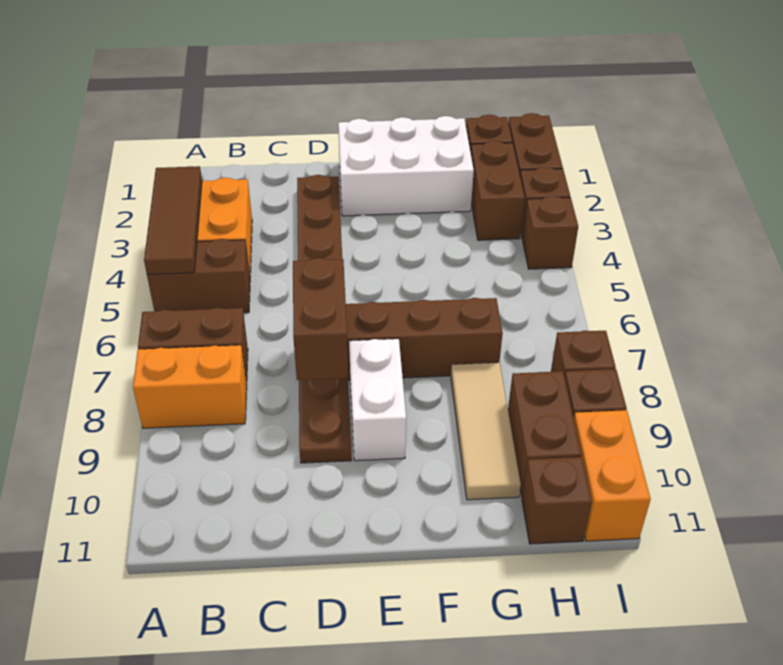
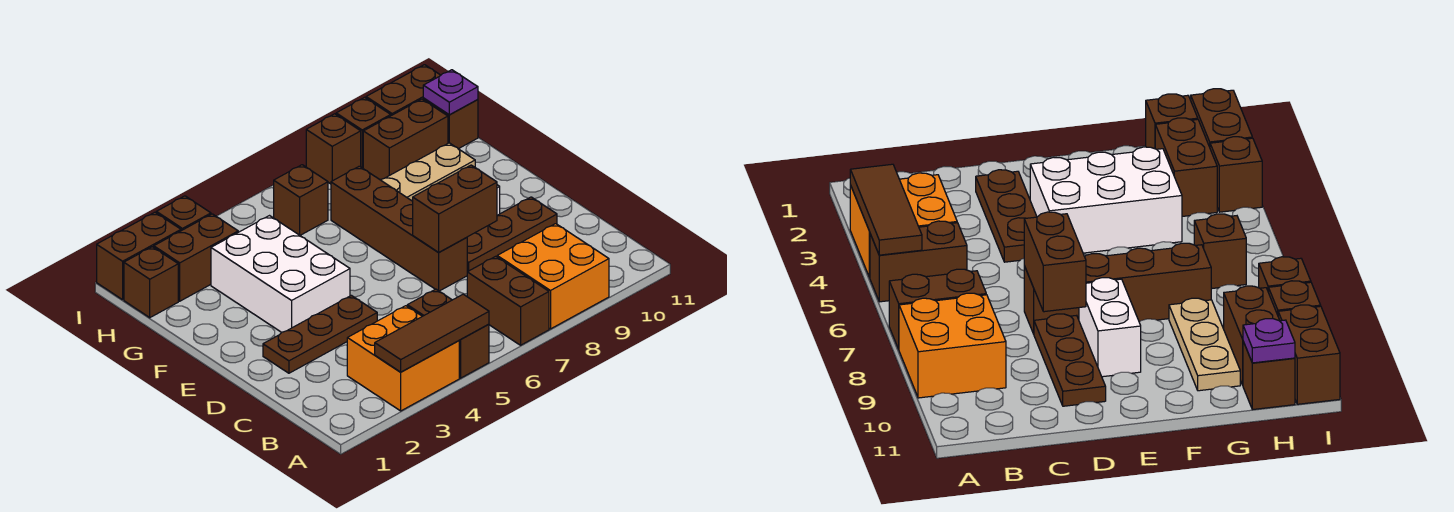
orange brick A8:B8 level 1 -> orange brick A8:B9 level 1
brown plate D8:D9 level 1 -> brown plate D8:D10 level 1
white brick E1:G2 level 1 -> white brick E3:G4 level 1
tan tile G8:G10 level 1 -> tan plate G8:G10 level 1
none -> purple plate H11 level 2
brown brick I4 level 1 -> brown brick H6 level 1
orange brick I10:I11 level 1 -> brown brick I10:I11 level 1

